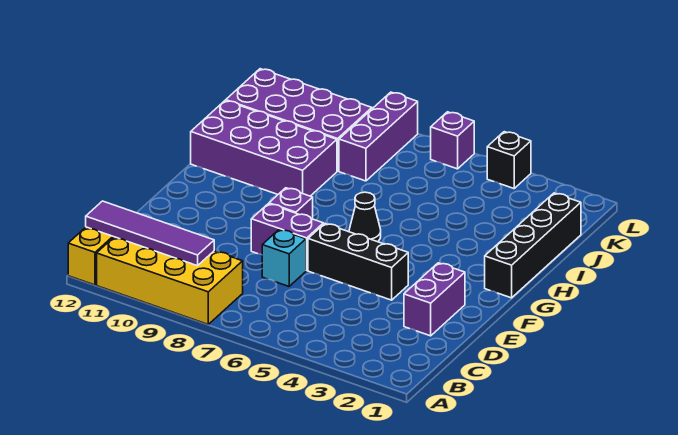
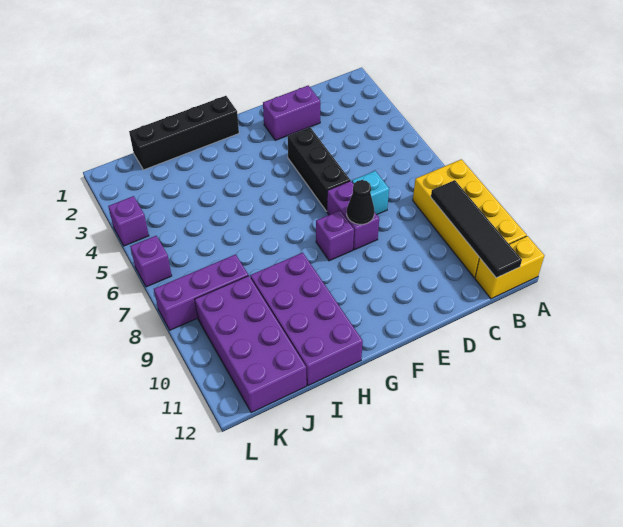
purple tile B9:B12 level 2 -> black tile B9:B12 level 2
black cone G6 level 1 -> black cone E8 level 2
black brick L4 level 1 -> purple brick L4 level 1

